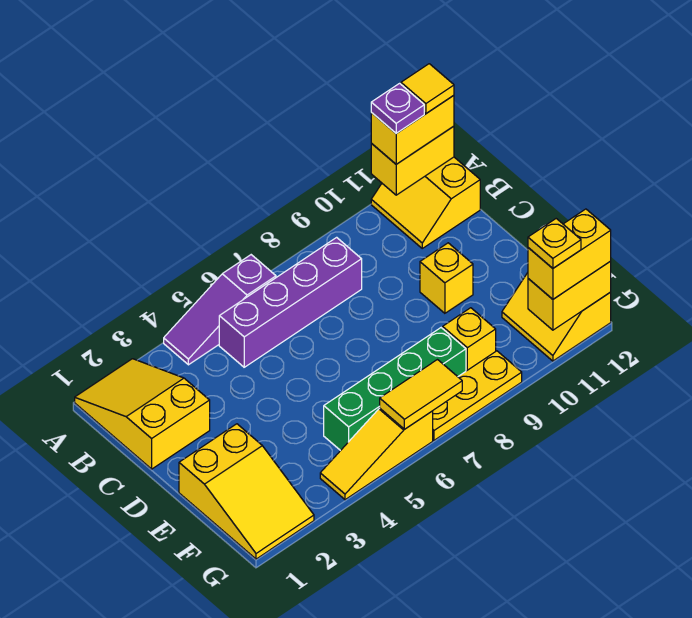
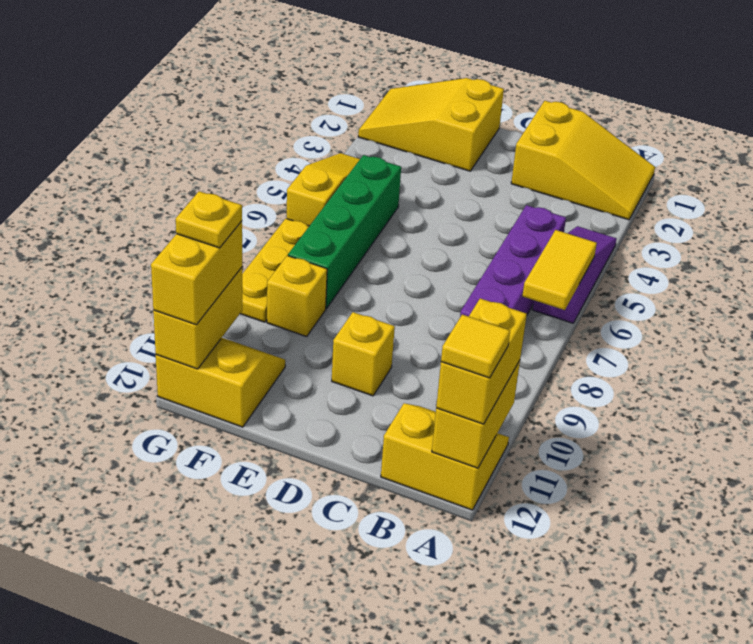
purple plate A11 level 4 -> none
yellow tile G6:G7 level 2 -> yellow tile A6:A7 level 2

